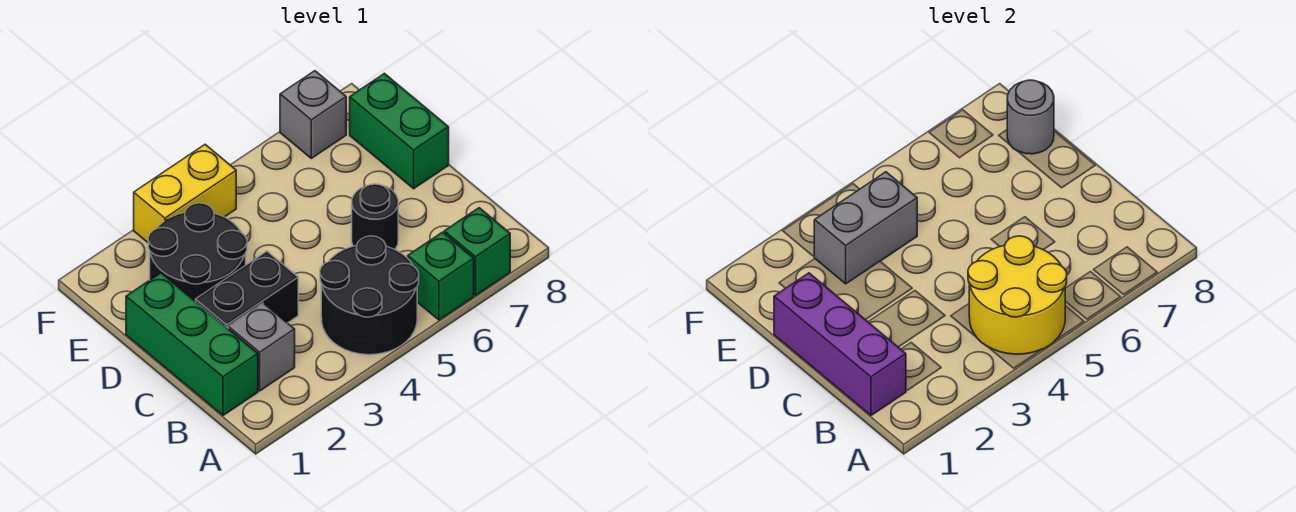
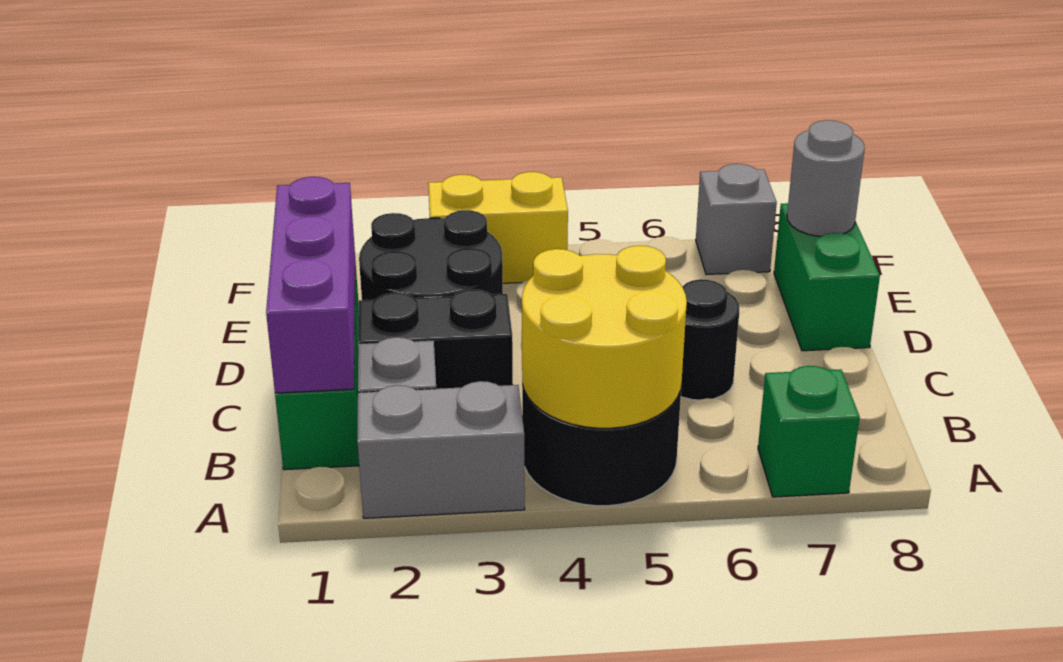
green brick A6 level 1 -> none
grey brick E3:E4 level 2 -> grey brick A2:A3 level 1

